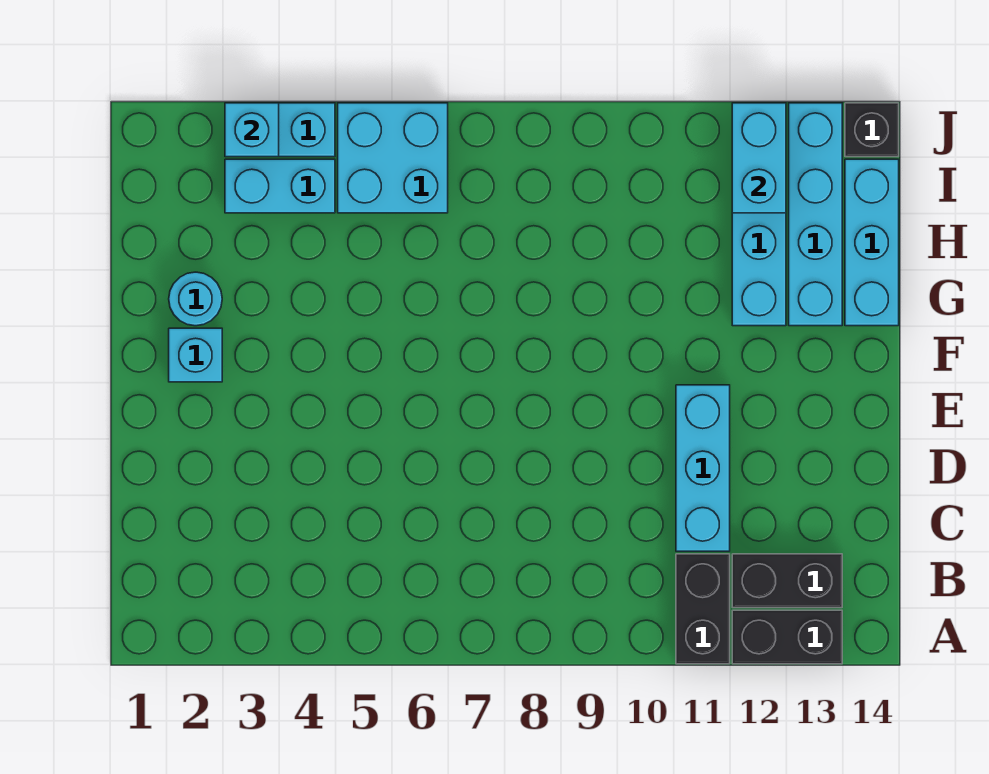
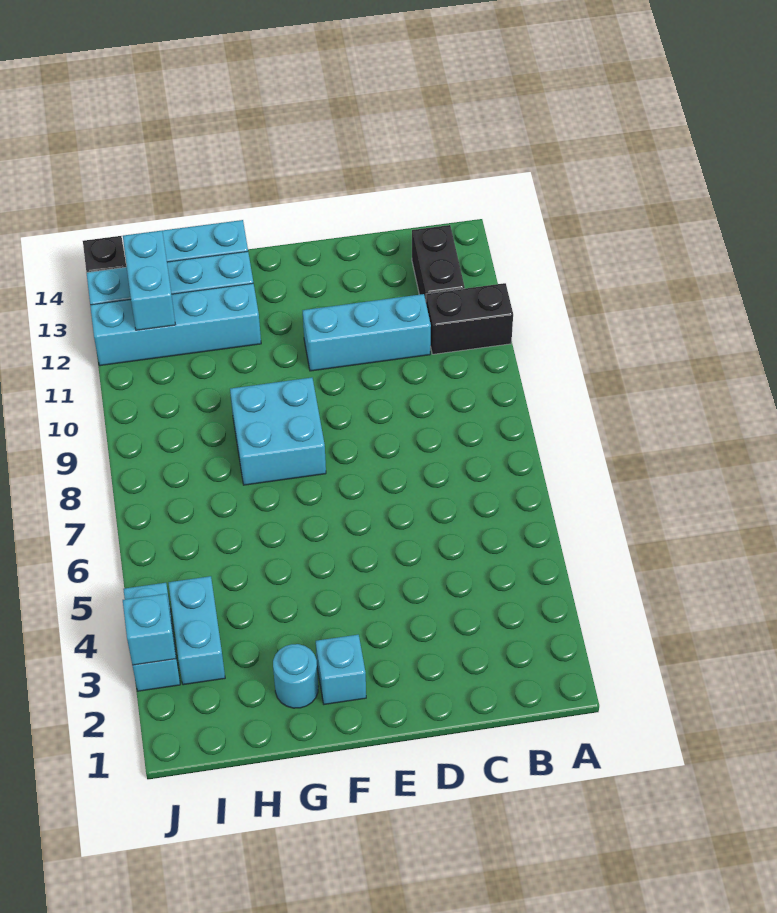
black brick A12:A13 level 1 -> none
cyan brick I5:J6 level 1 -> cyan brick F8:G9 level 1
cyan brick I12:J12 level 2 -> cyan brick I12:I13 level 2

